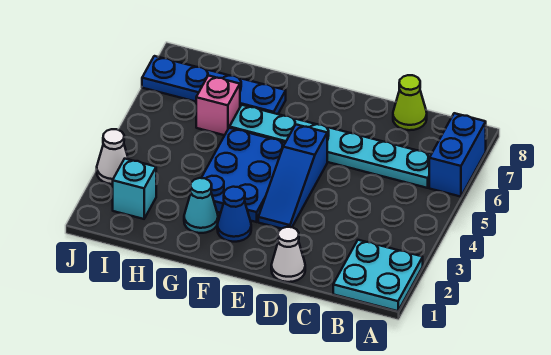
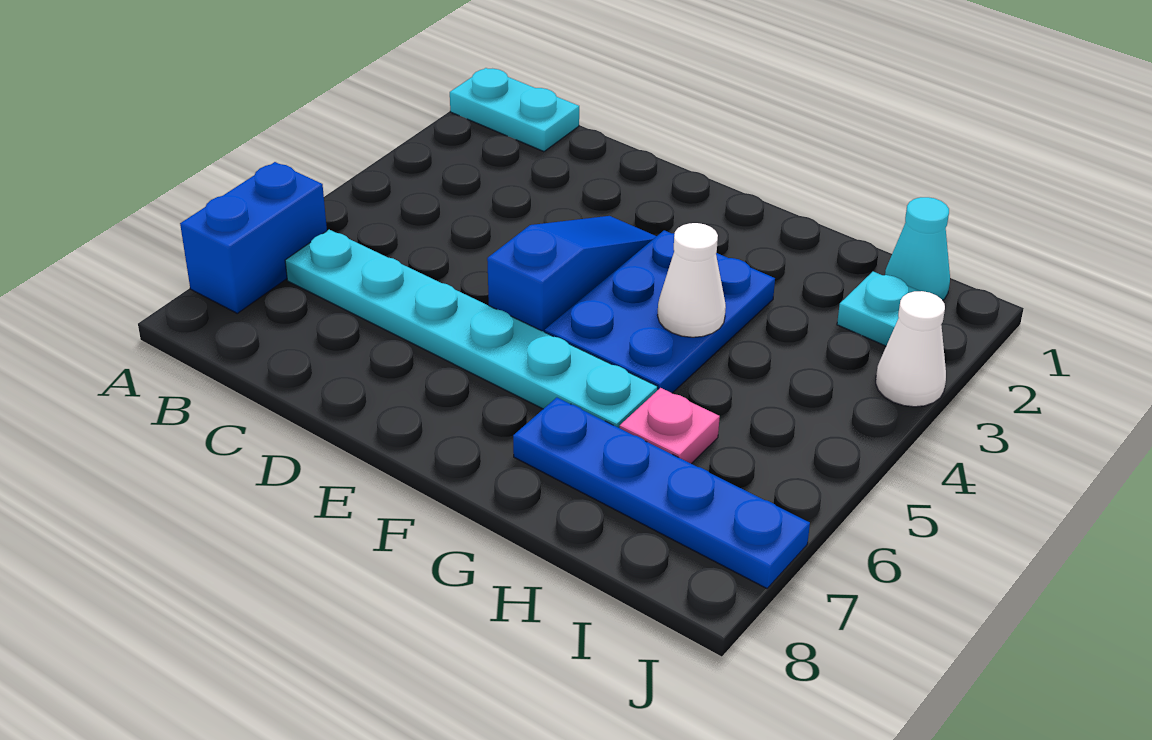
cyan plate A1:B2 level 1 -> cyan plate A1:B1 level 1
lime cone C8 level 1 -> none
white cone D1 level 1 -> white cone G4 level 2
blue cone F2 level 1 -> none
cyan cone G2 level 1 -> cyan cone I1 level 1
pink brick H6 level 1 -> pink plate H6 level 1
cyan brick I2 level 1 -> cyan plate I2 level 1

